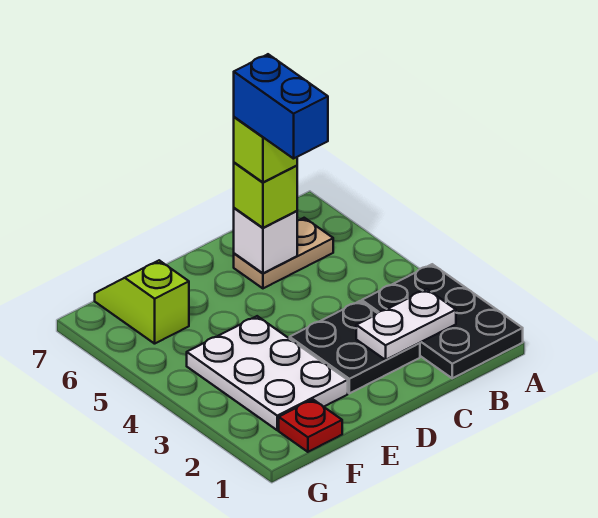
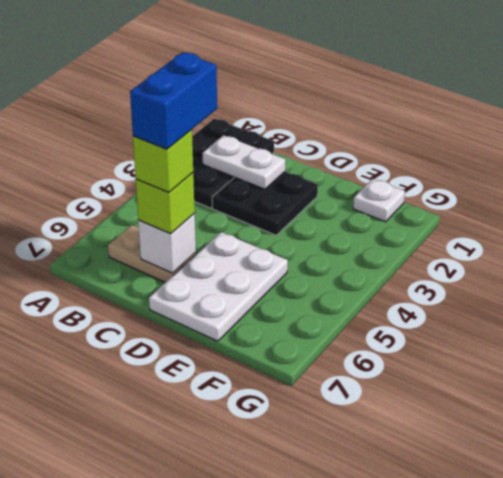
white plate E2:F4 level 1 -> white plate D5:E7 level 1
red plate F1 level 1 -> white plate F1 level 1
lime slope F6:F7 level 1 top 6 -> none

